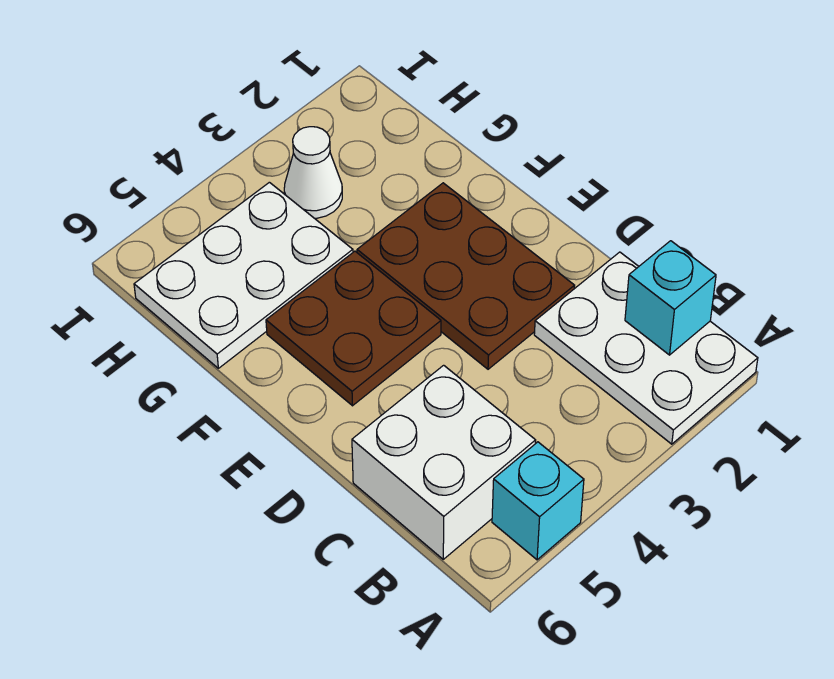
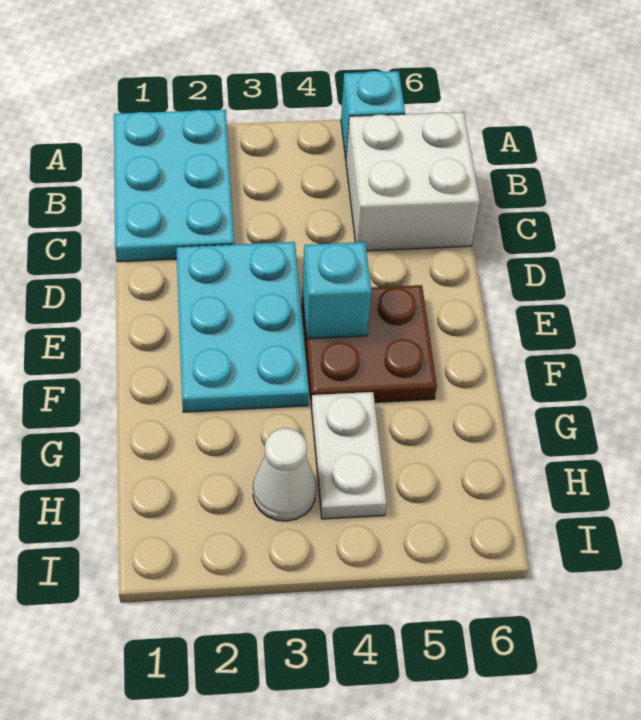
white plate A1:C2 level 1 -> cyan plate A1:C2 level 1
cyan brick B1 level 2 -> cyan brick E4 level 2
brown plate D2:F3 level 1 -> cyan plate D2:F3 level 1
white plate G4:H6 level 1 -> white plate G4:H4 level 1

